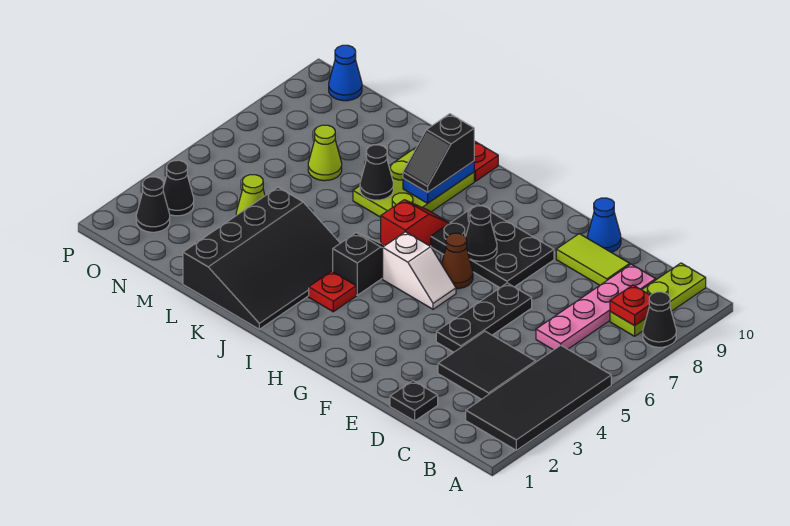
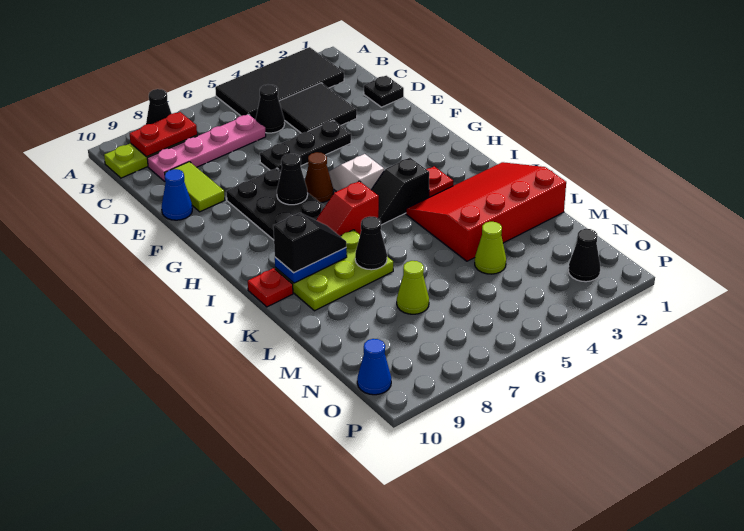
red plate B8 level 2 -> red plate B8:B9 level 2
black slope J1:L4 level 1 top L -> red slope J1:L4 level 1 top L
black cone O3 level 1 -> black cone C5 level 1

